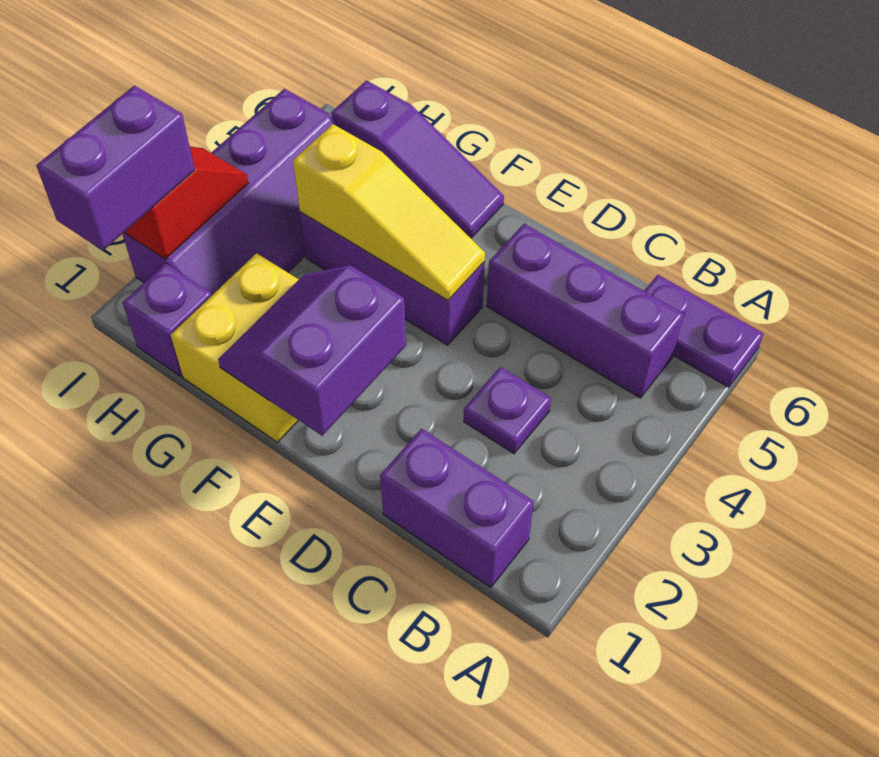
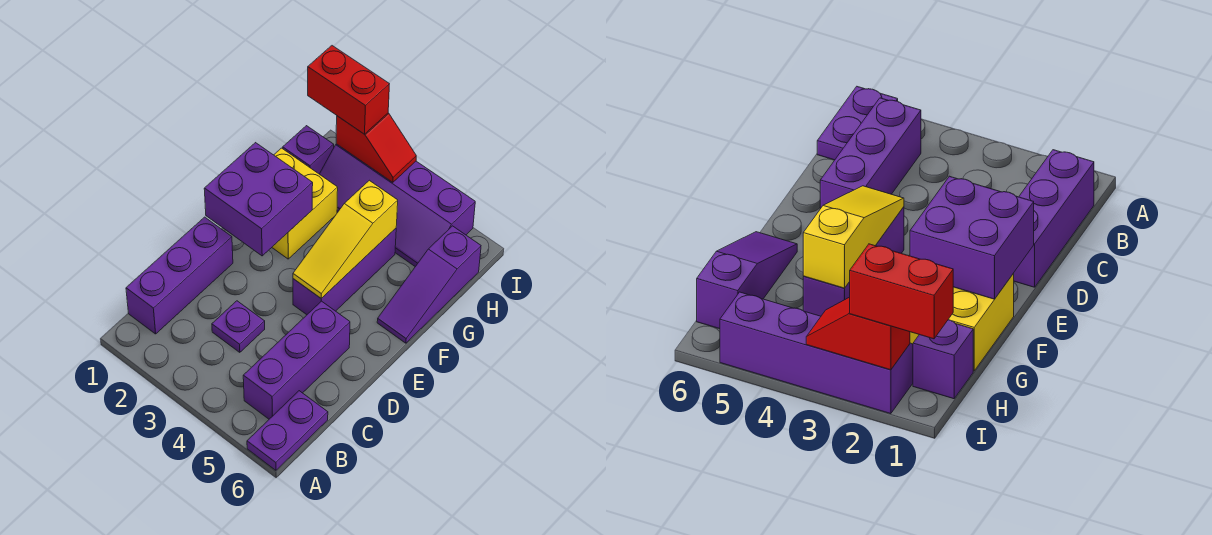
purple brick B1:C1 level 1 -> purple brick B1:D1 level 1
purple slope E1:F2 level 2 top E -> purple brick E1:F2 level 2
purple brick I1:I2 level 3 -> red brick I1:I2 level 3

